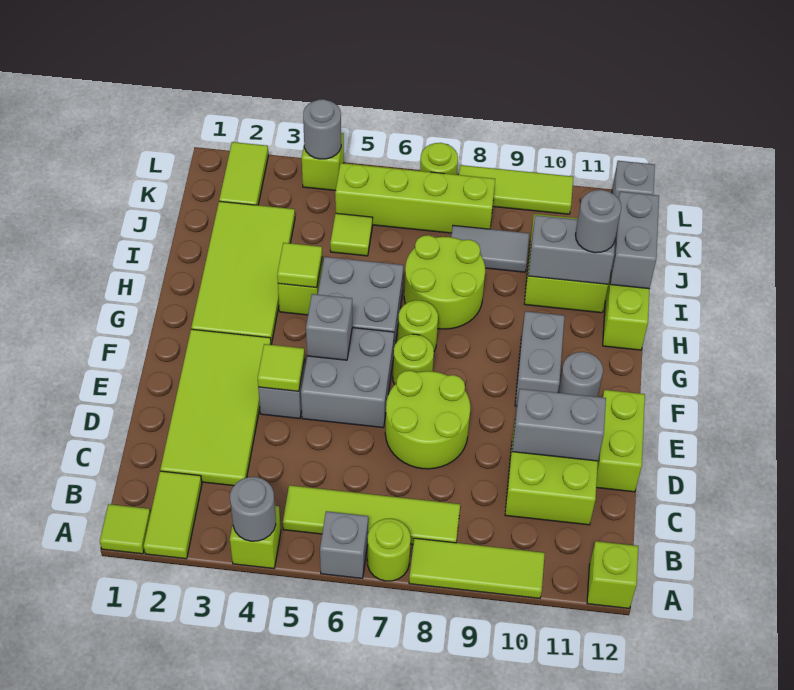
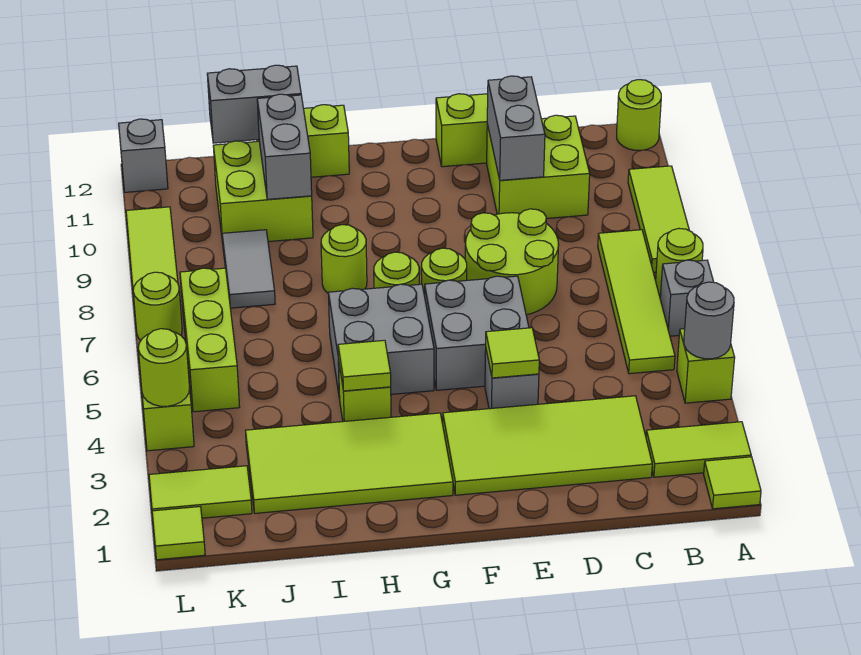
lime brick A12 level 1 -> lime round brick A12 level 1
grey brick F5 level 2 -> none
grey brick F10:G10 level 1 -> none
grey round brick F11 level 1 -> none
lime round brick H7:I8 level 1 -> lime round brick H8 level 1
grey round brick I11 level 3 -> none
lime tile J5 level 1 -> lime tile L1 level 1
lime brick K5:K8 level 1 -> lime brick K5:K7 level 1
grey round brick L4 level 2 -> lime round brick L4 level 2

